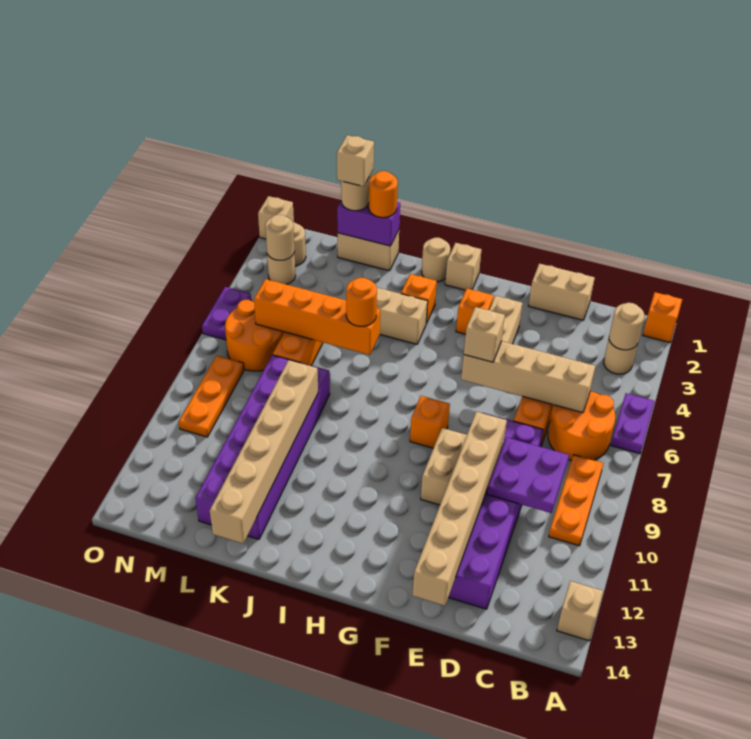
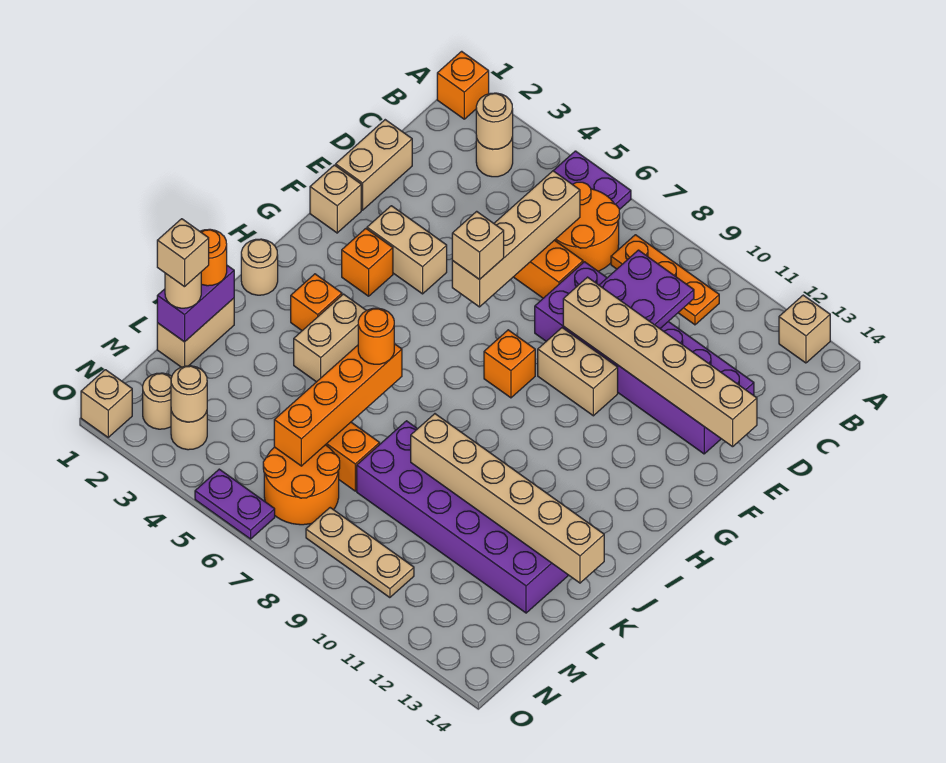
tan brick H1 level 1 -> tan brick F1 level 1
orange plate N8:N10 level 1 -> tan plate N8:N10 level 1

